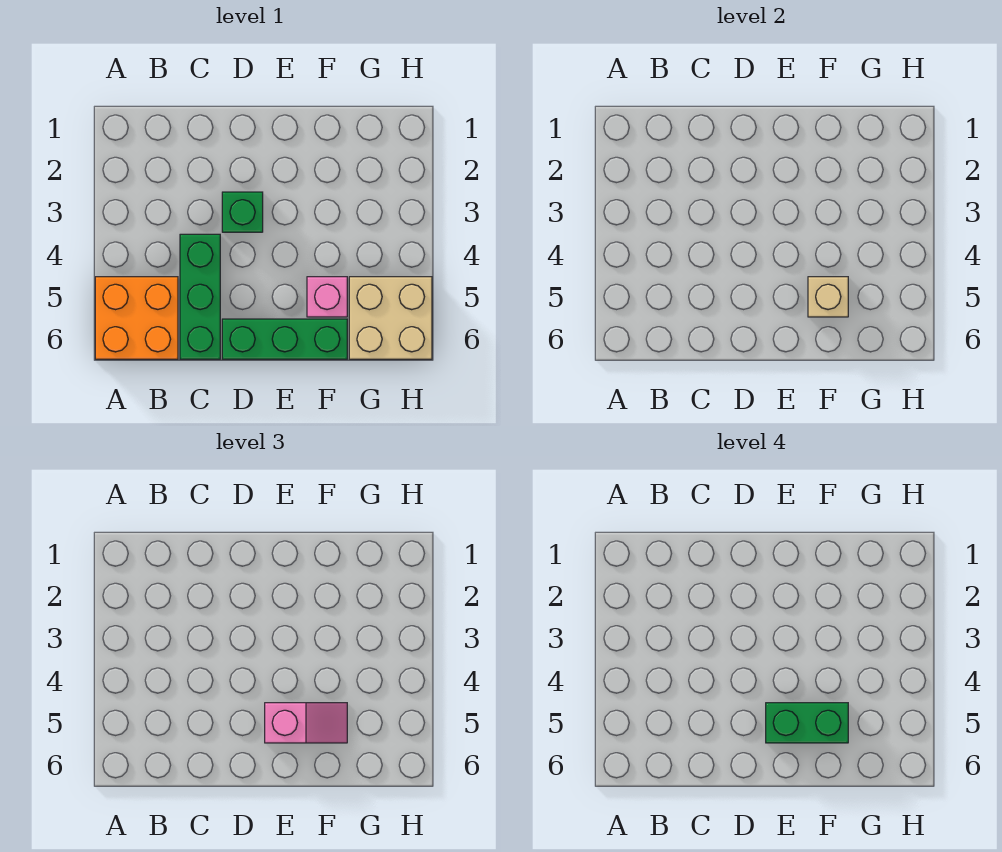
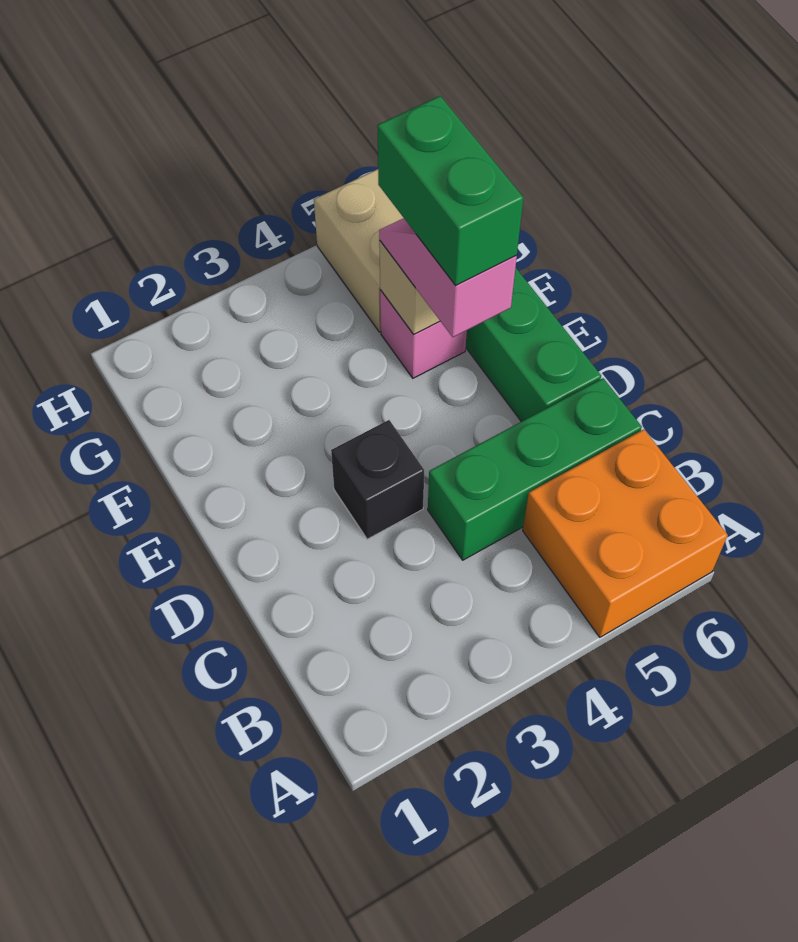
green brick D3 level 1 -> black brick D3 level 1

